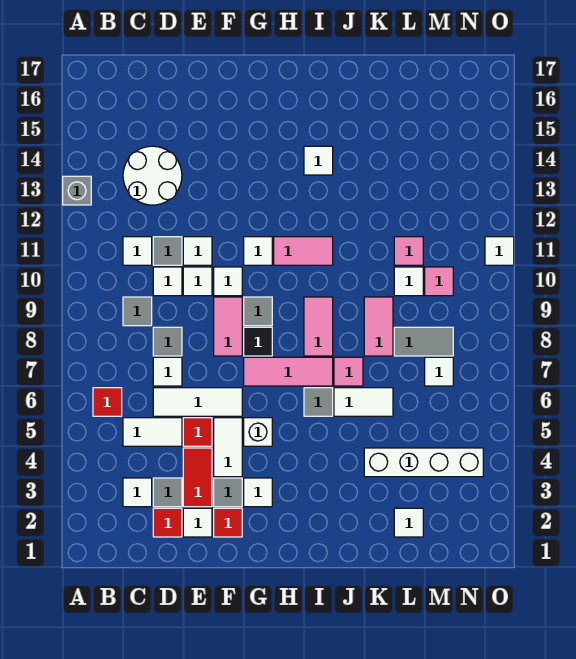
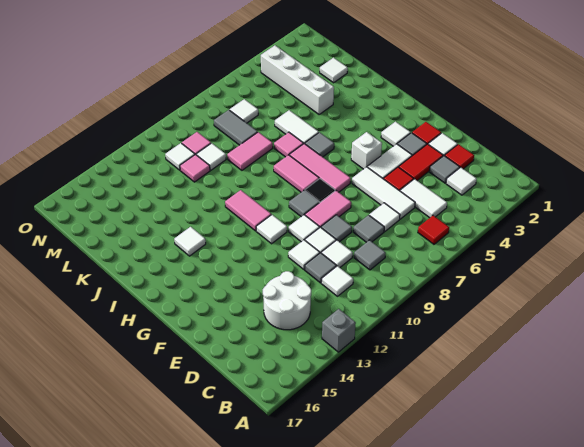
none -> grey tile E9 level 1
pink tile I8:I9 level 1 -> pink tile H8:I8 level 1
white tile O11 level 1 -> white tile M11 level 1

